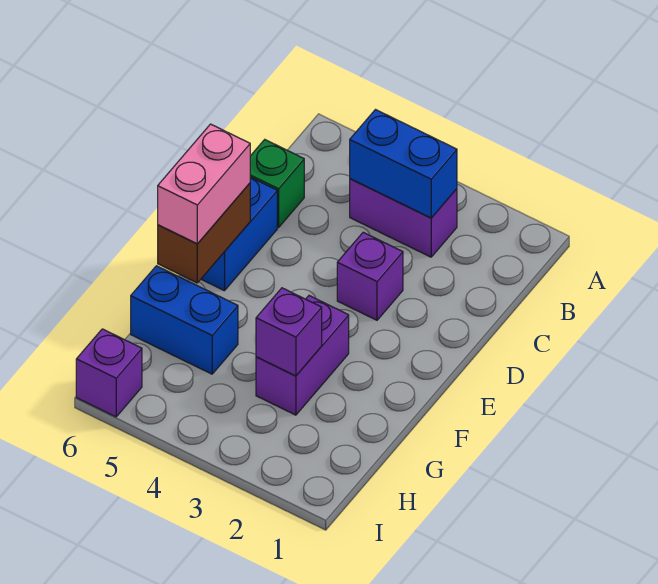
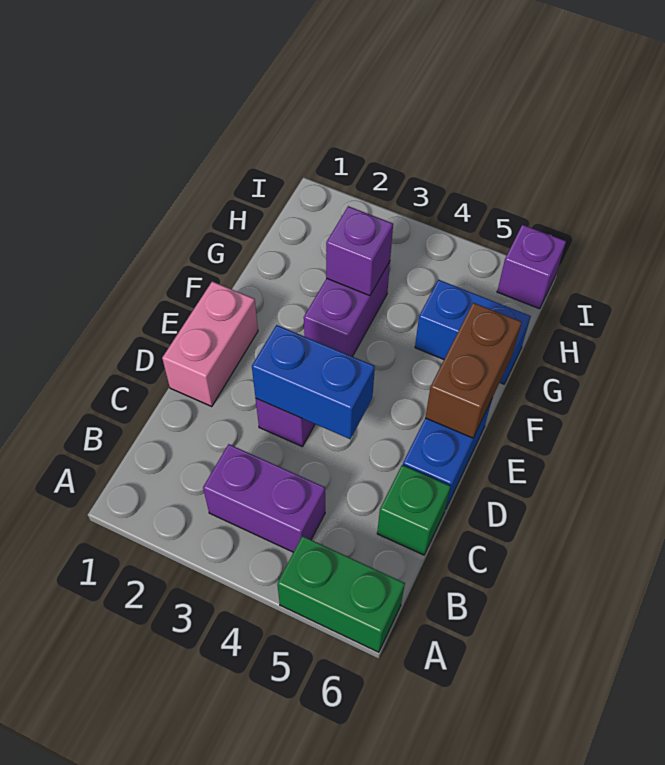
none -> green brick A5:A6 level 1
blue brick B3:B4 level 2 -> blue brick D3:D4 level 2
pink brick E6:F6 level 3 -> pink brick D1:E1 level 1

